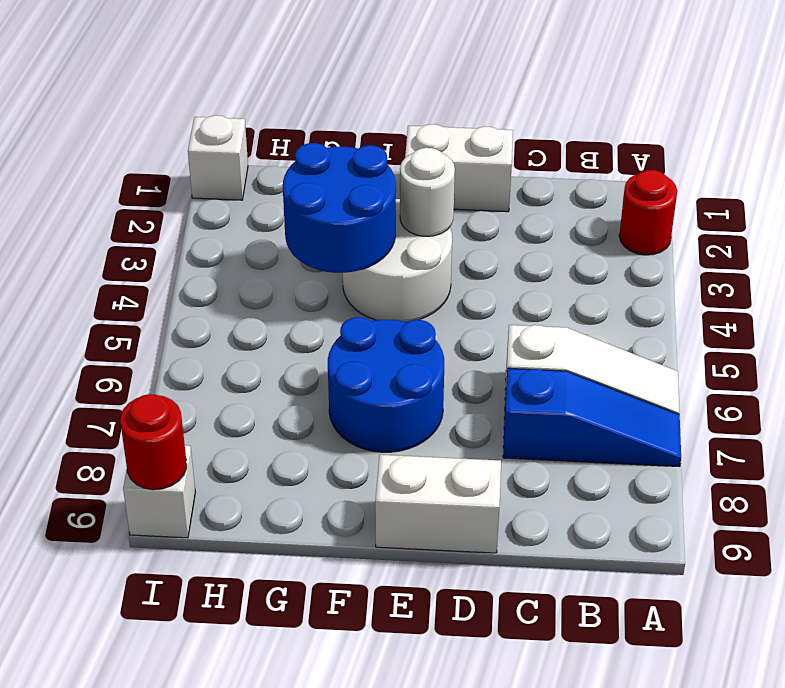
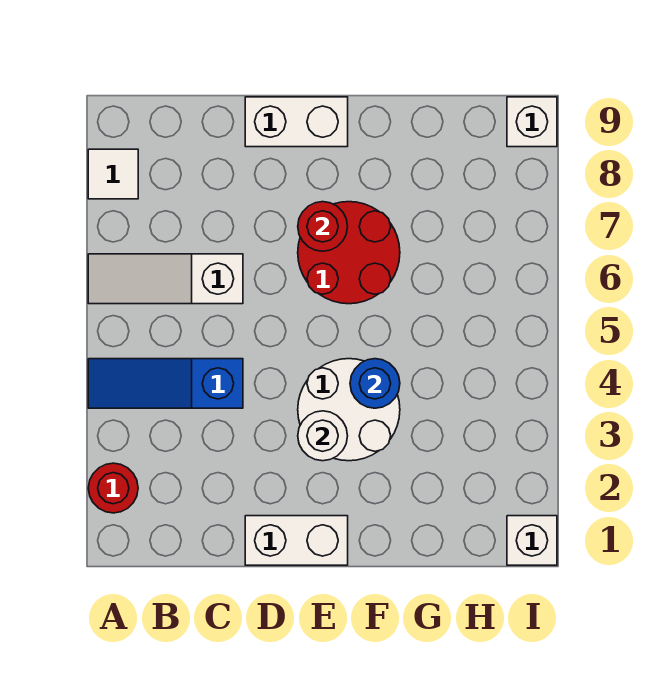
blue slope A7:C7 level 1 top C -> blue slope A4:C4 level 1 top C
none -> white tile A8 level 1
blue round brick E6:F7 level 1 -> red round brick E6:F7 level 1
blue round brick F3:G4 level 2 -> blue round brick F4 level 2
red round brick I9 level 2 -> red round brick E7 level 2

